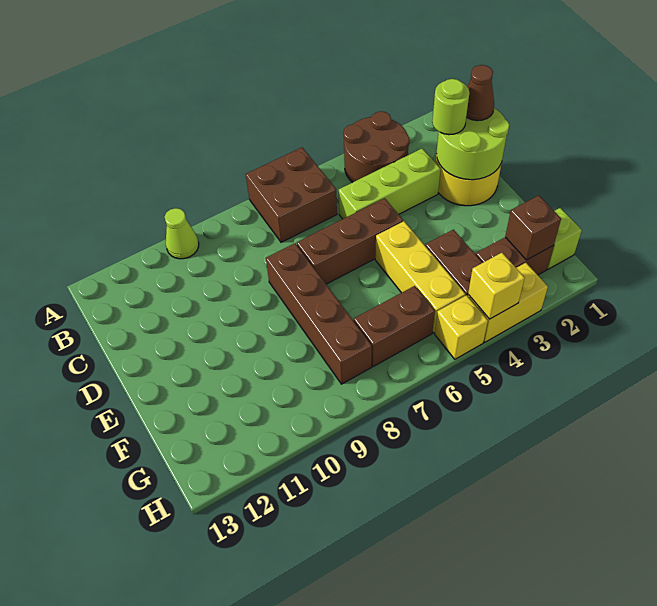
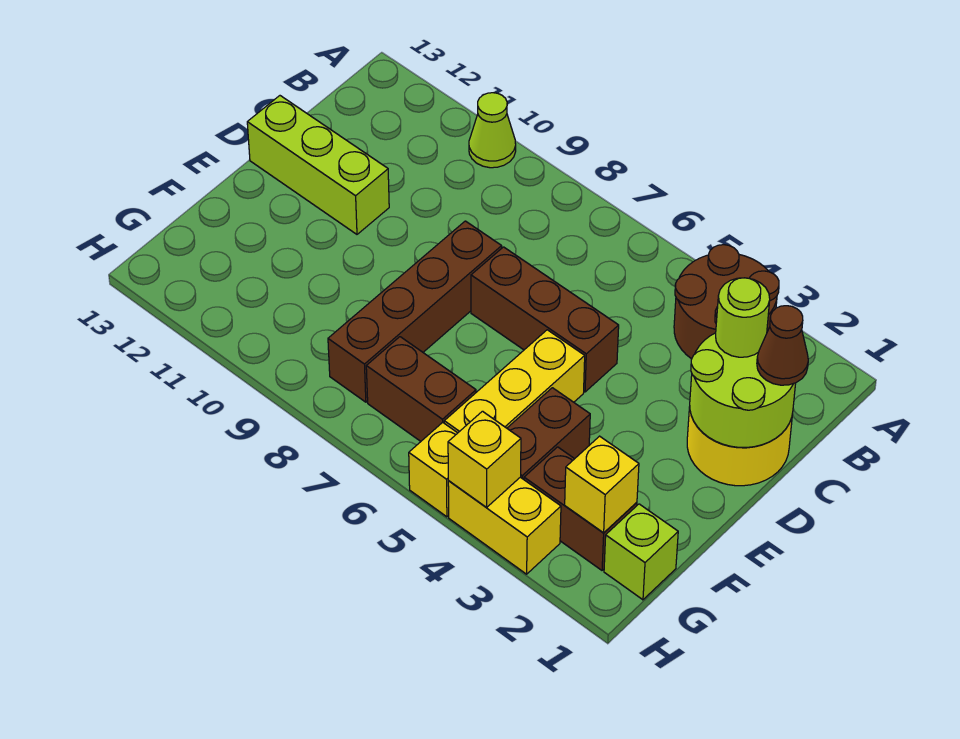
brown brick A6:B7 level 1 -> none
lime brick C3:C5 level 1 -> lime brick D11:D13 level 1
brown brick G2 level 2 -> yellow brick G2 level 2

